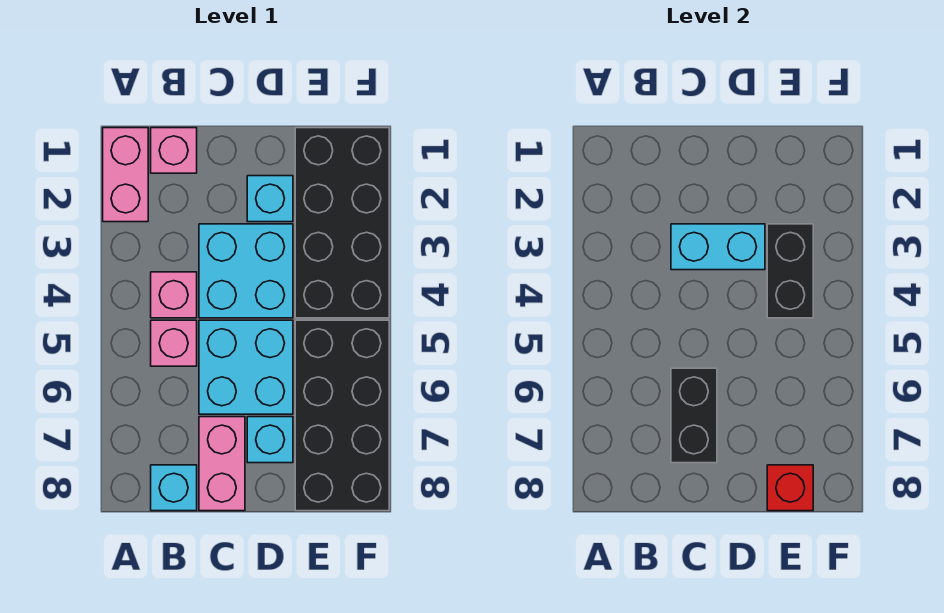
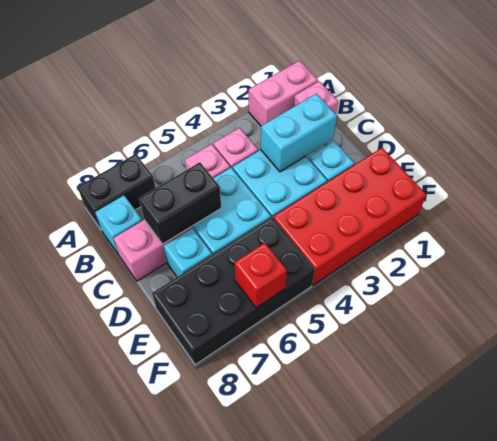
cyan brick C3:D3 level 2 -> cyan brick C2:C3 level 2
black brick E1:F4 level 1 -> red brick E1:F4 level 1
black brick E3:E4 level 2 -> black brick A7:A8 level 1
red brick E8 level 2 -> red brick F6 level 2

